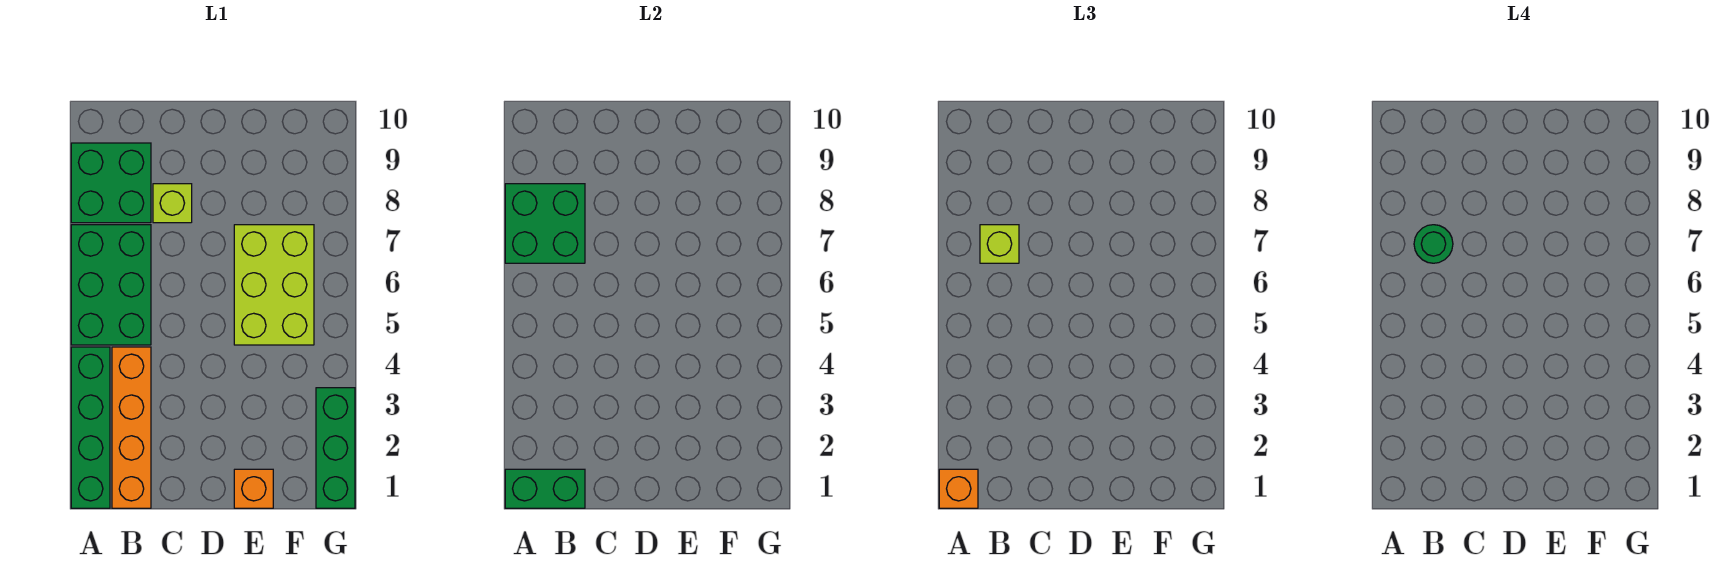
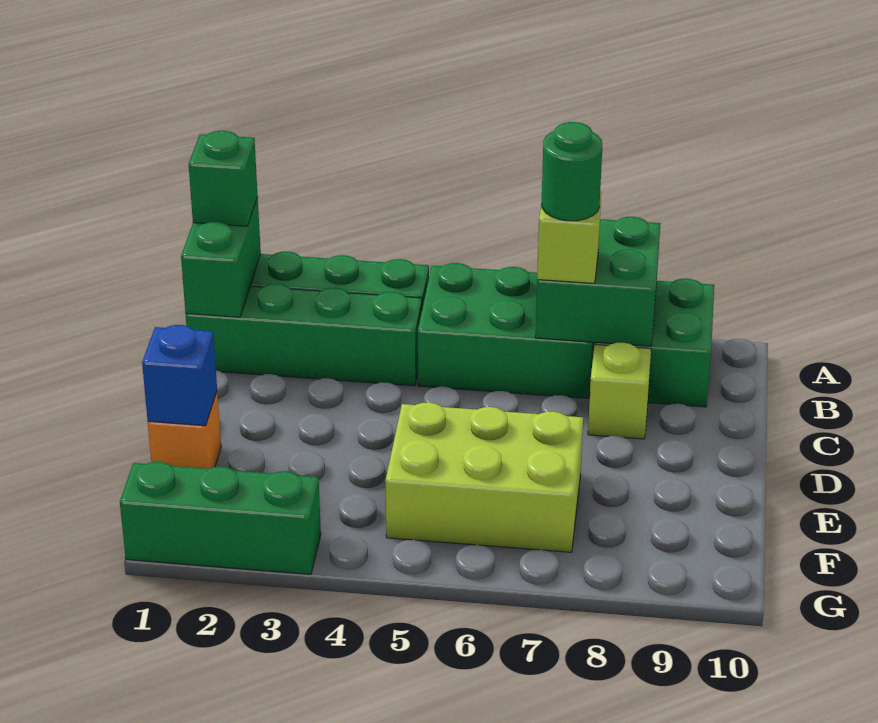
orange brick A1 level 3 -> green brick A1 level 3
orange brick B1:B4 level 1 -> green brick B1:B4 level 1
none -> blue brick E1 level 2

